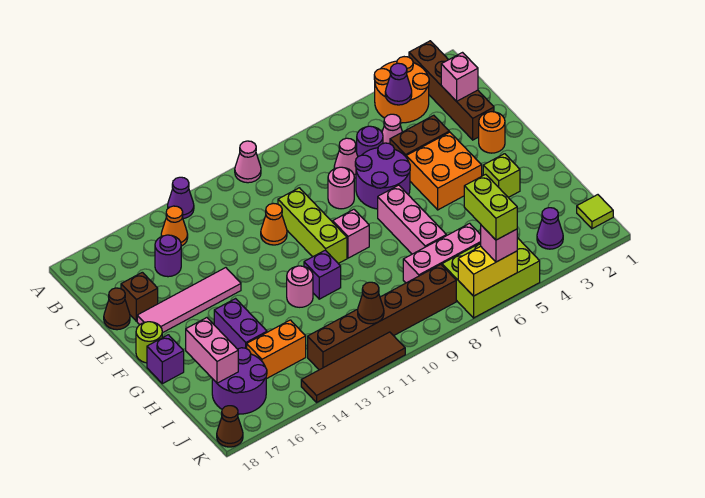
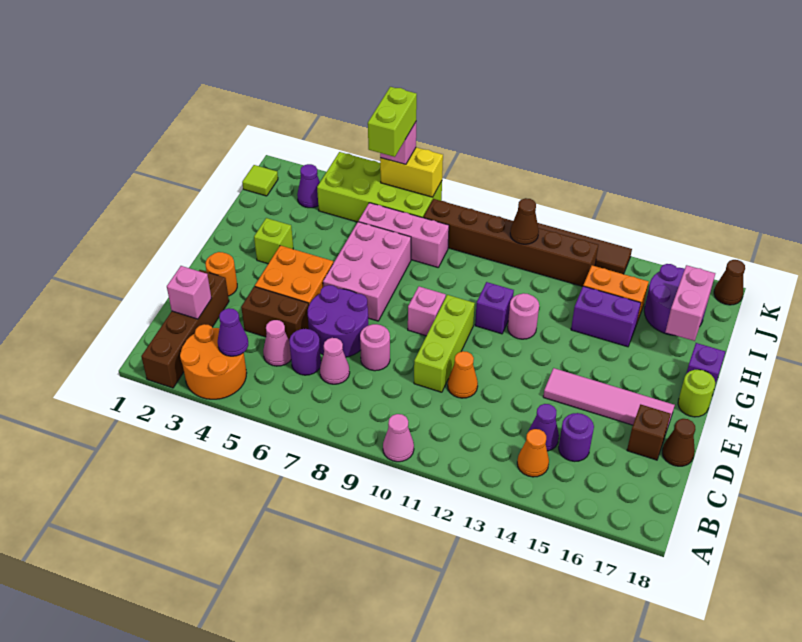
purple cone A13 level 1 -> purple cone C14 level 1
pink brick F7:H7 level 1 -> pink brick F6:H7 level 1
purple brick G15:H15 level 1 -> purple brick H14:H15 level 1
lime brick J5:K7 level 1 -> lime brick J4:K7 level 1

